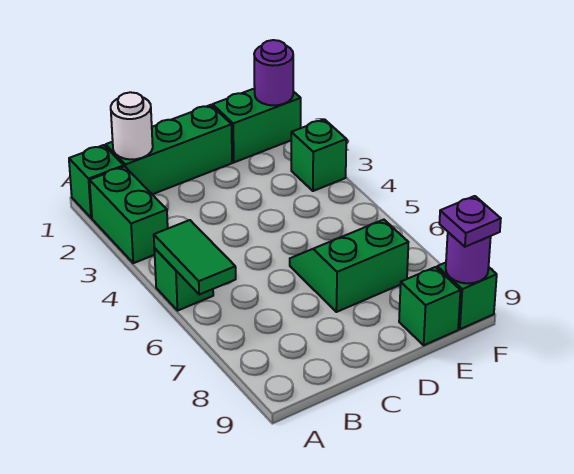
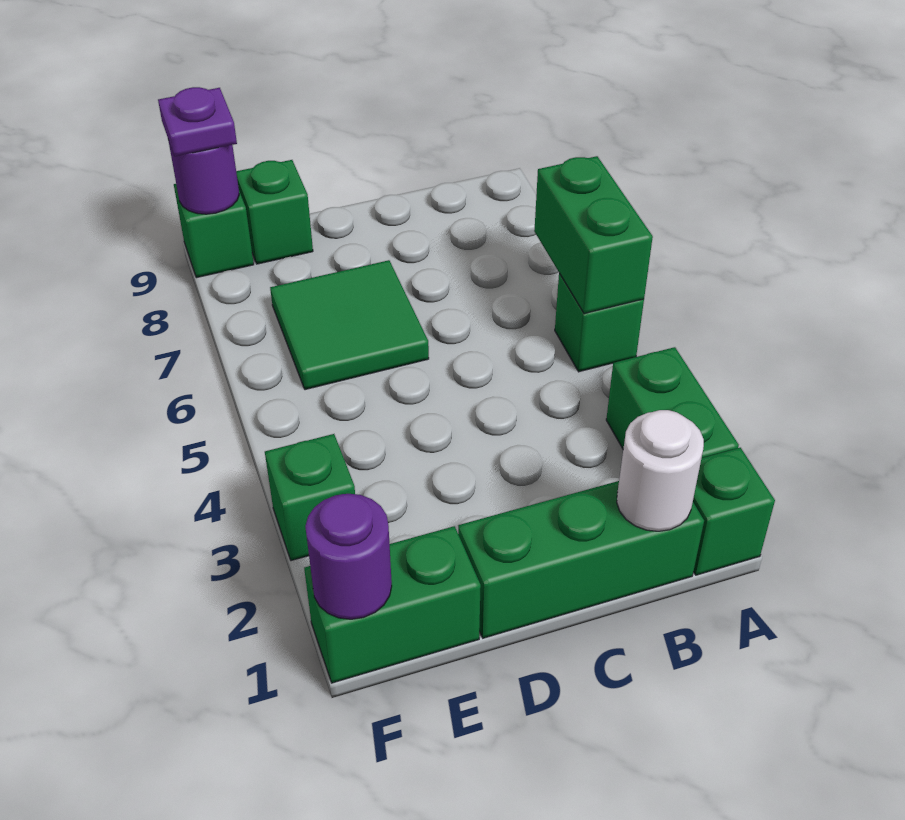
green tile A5:A6 level 2 -> green brick A5:A6 level 2
green slope D6:E7 level 1 top 7 -> green tile D6:E7 level 1

